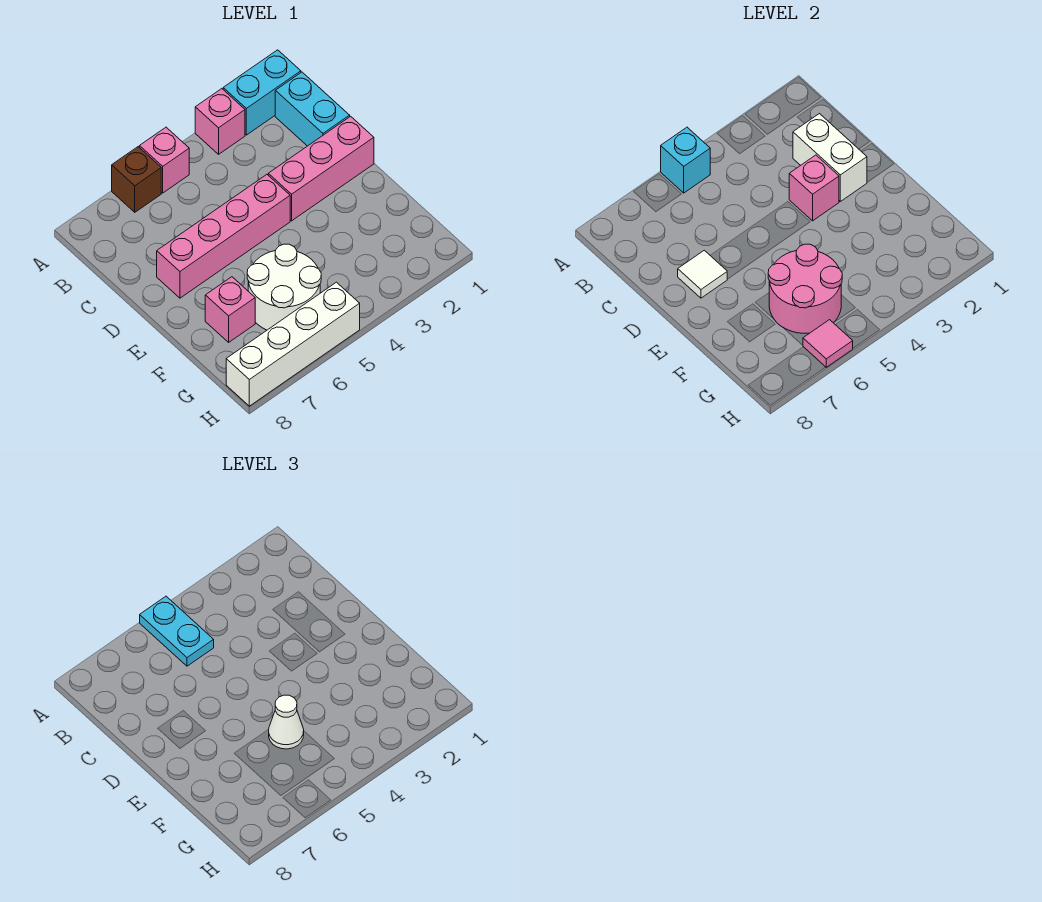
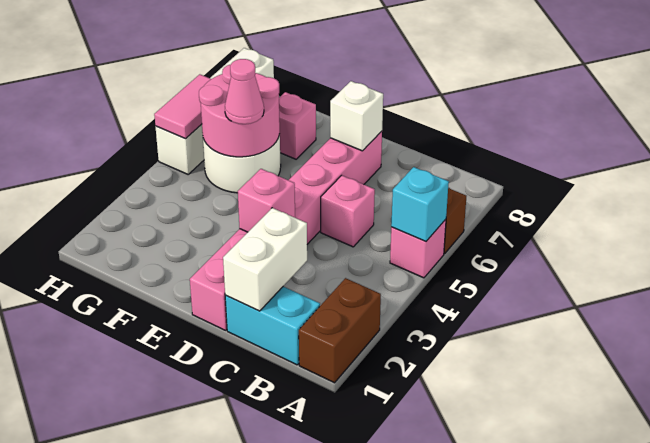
cyan brick A1:A2 level 1 -> brown brick A1:A2 level 1
pink brick A3 level 1 -> pink brick C5 level 1
cyan plate A5:B5 level 3 -> none
white brick C2:D2 level 2 -> white brick C1:C2 level 2
white tile D7 level 2 -> white brick D7 level 2
white cone F5 level 3 -> pink cone F5 level 3
pink tile H6 level 2 -> pink tile H5:H6 level 2

